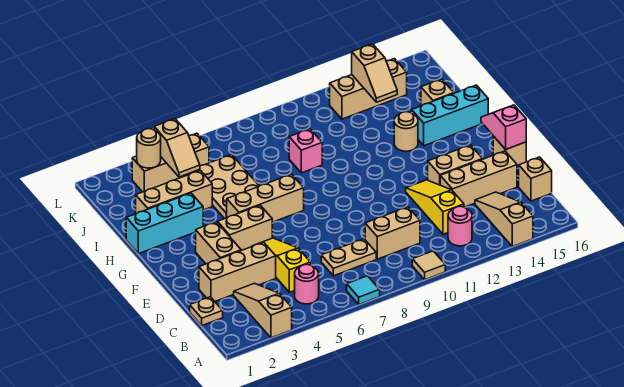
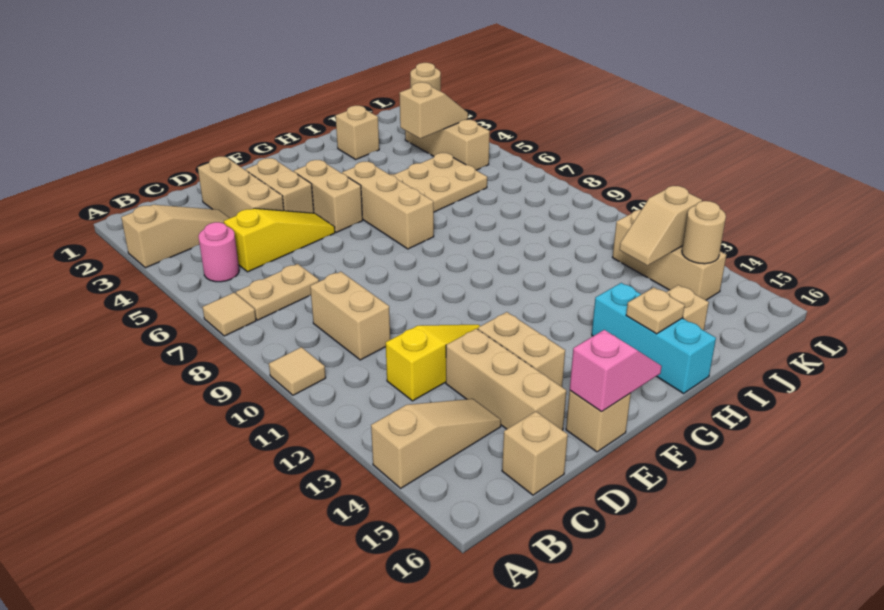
cyan tile A7 level 1 -> tan tile A7 level 1
pink round brick B12 level 1 -> none
tan plate C1 level 1 -> tan plate H15 level 2
tan plate C7:C8 level 1 -> tan plate B7:C7 level 1
tan brick E3:F3 level 1 -> tan brick E3:E4 level 1
cyan brick H1:H3 level 1 -> none
tan round brick H13 level 1 -> tan round brick K14 level 2
tan brick I2:I4 level 1 -> tan brick I2 level 1
pink brick I9 level 1 -> none
tan slope J4:K4 level 2 top K -> tan slope J4:K4 level 2 top J

